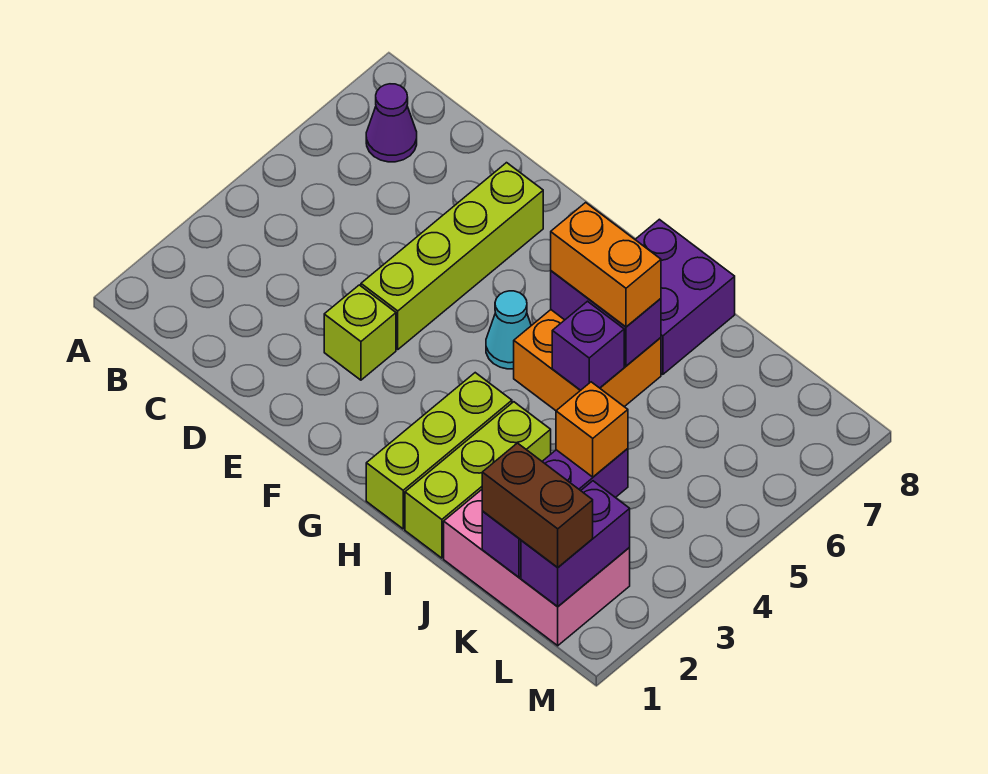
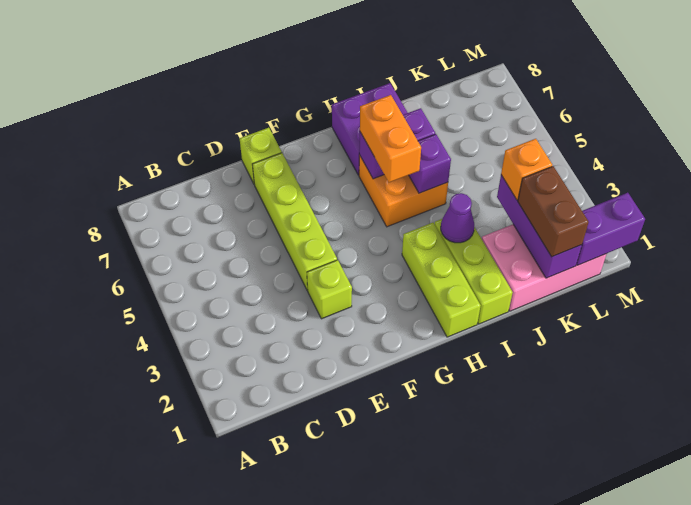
purple cone B7 level 1 -> purple cone I3 level 2
none -> lime brick E8 level 1
cyan cone G5 level 1 -> none
orange brick H6:I6 level 3 -> orange brick H5:H6 level 3
brown brick K1:L1 level 3 -> brown brick K1:K2 level 3
purple brick L1:L2 level 2 -> purple brick L1:M1 level 2

